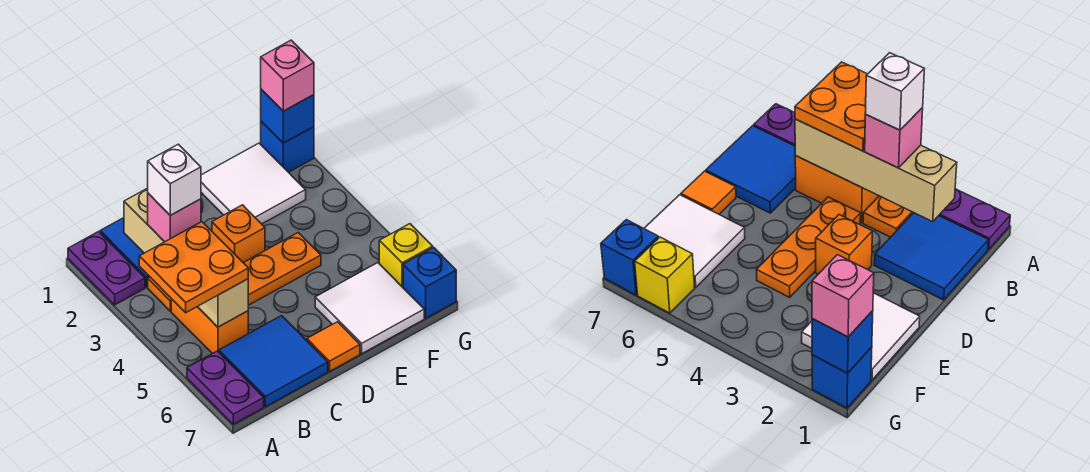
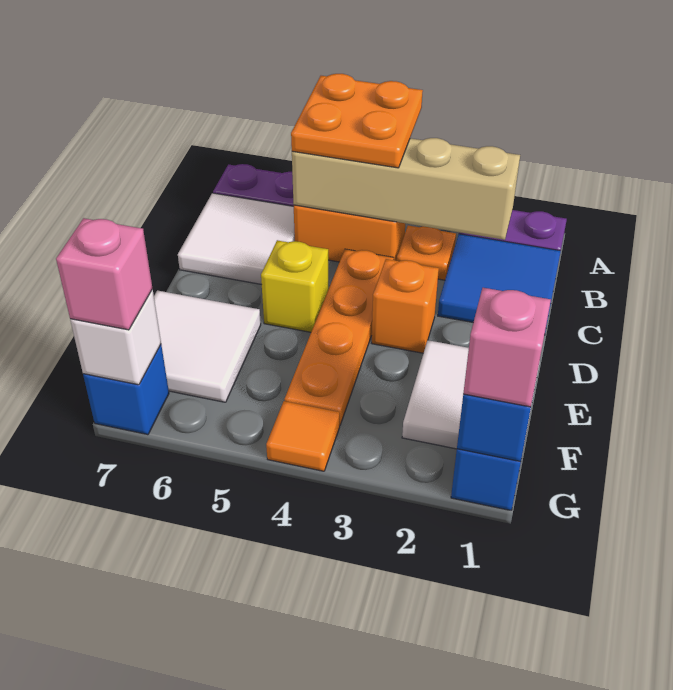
pink brick B3 level 3 -> pink brick G7 level 3
white brick B3 level 4 -> white brick G7 level 2
blue tile B6:C7 level 1 -> white tile B6:C7 level 1
orange plate C4:E4 level 1 -> orange plate C4:F4 level 1
orange tile D7 level 1 -> orange tile G4 level 1
yellow brick G6 level 1 -> yellow brick D5 level 1

